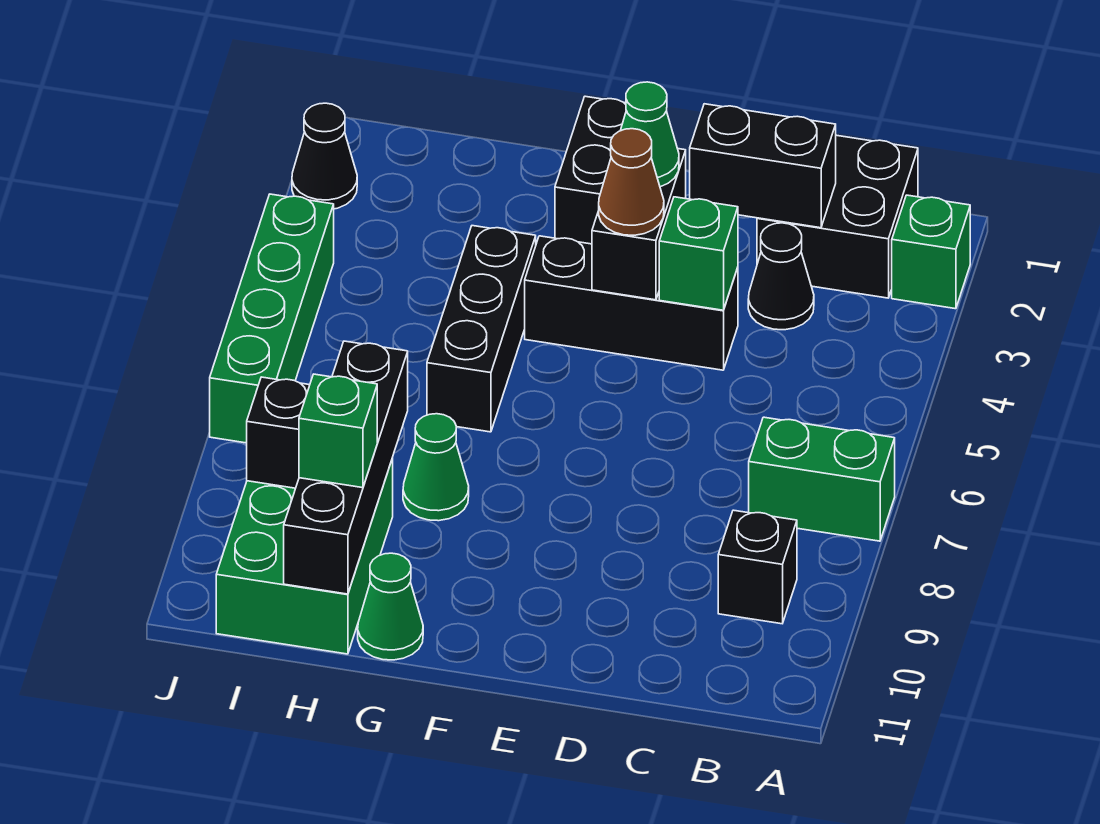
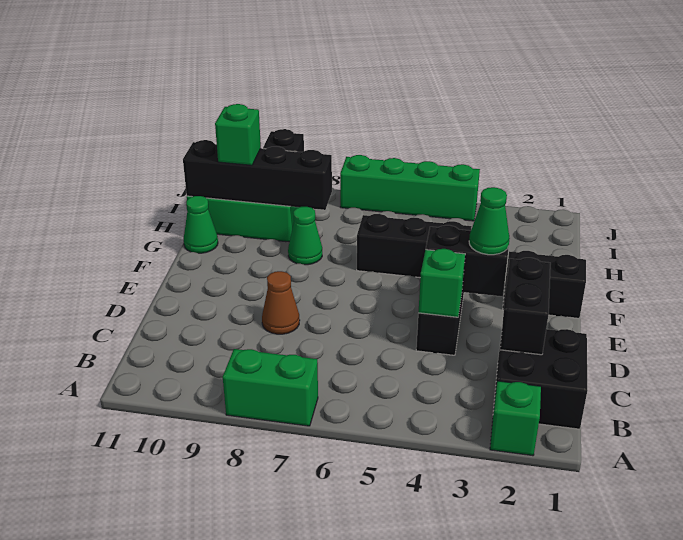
green brick A7:B7 level 1 -> green brick A7:A8 level 1
black brick B9 level 1 -> none
black cone C3 level 1 -> none
brown cone E4 level 3 -> brown cone D8 level 1
black cone J2 level 1 -> none

